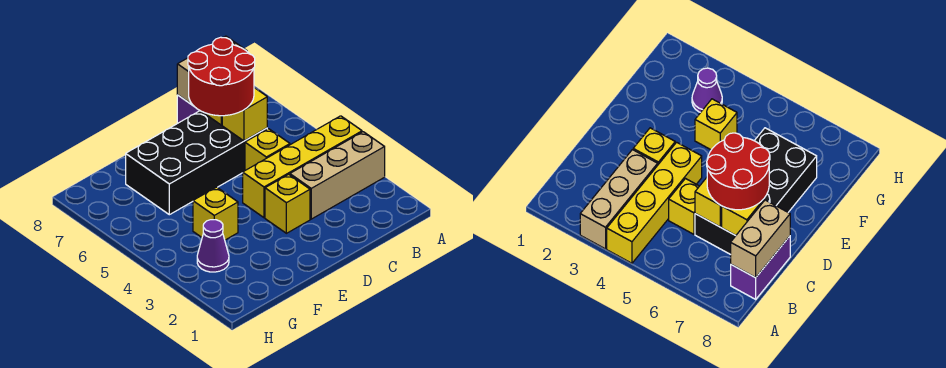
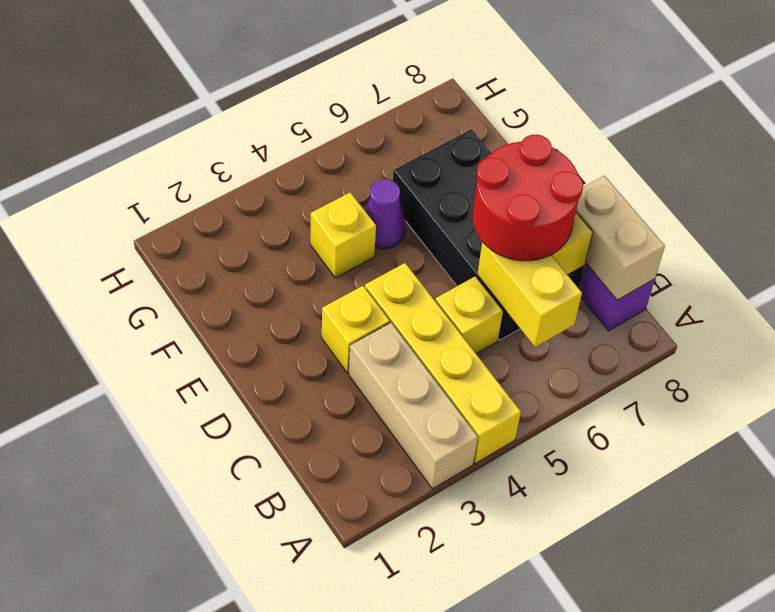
yellow brick C6 level 2 -> yellow brick B6:C6 level 2
purple cone G3 level 1 -> purple cone F5 level 1

